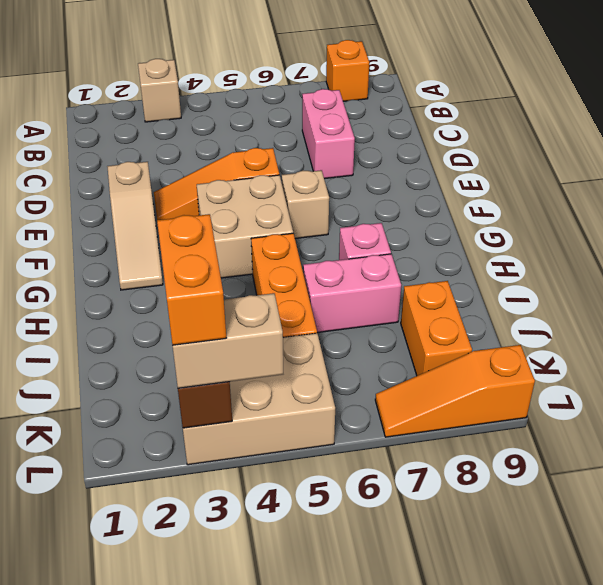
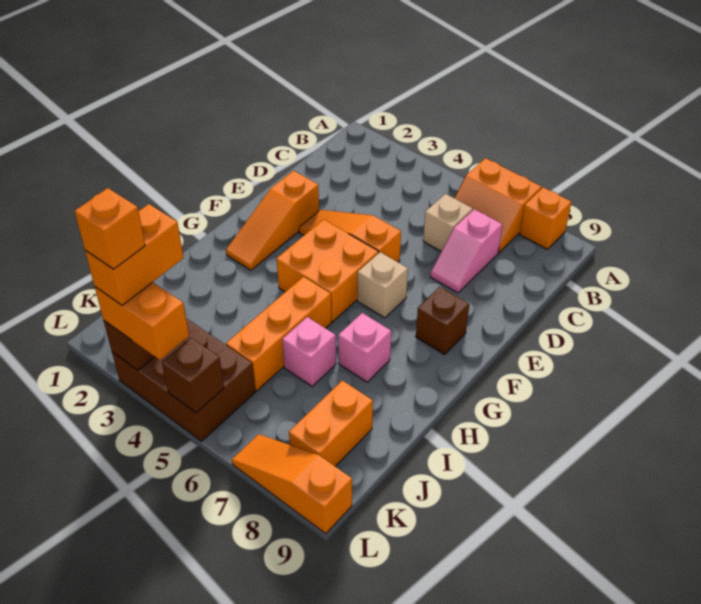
tan brick A3 level 1 -> tan brick C6 level 1
none -> orange slope A6:B7 level 1 top A
pink brick C7:D7 level 1 -> pink slope C7:D7 level 1 top C
tan slope E2:G2 level 1 top E -> orange slope E2:G2 level 1 top E
tan brick F4:G5 level 1 -> orange brick F4:G5 level 1
none -> brown brick F8 level 1
pink brick I6:I7 level 1 -> pink brick I6 level 1
tan brick K3:L5 level 1 -> brown brick K3:L5 level 1
tan brick L3:L4 level 3 -> orange brick L3:L4 level 3
none -> orange brick L3 level 5
none -> brown brick L5 level 2

